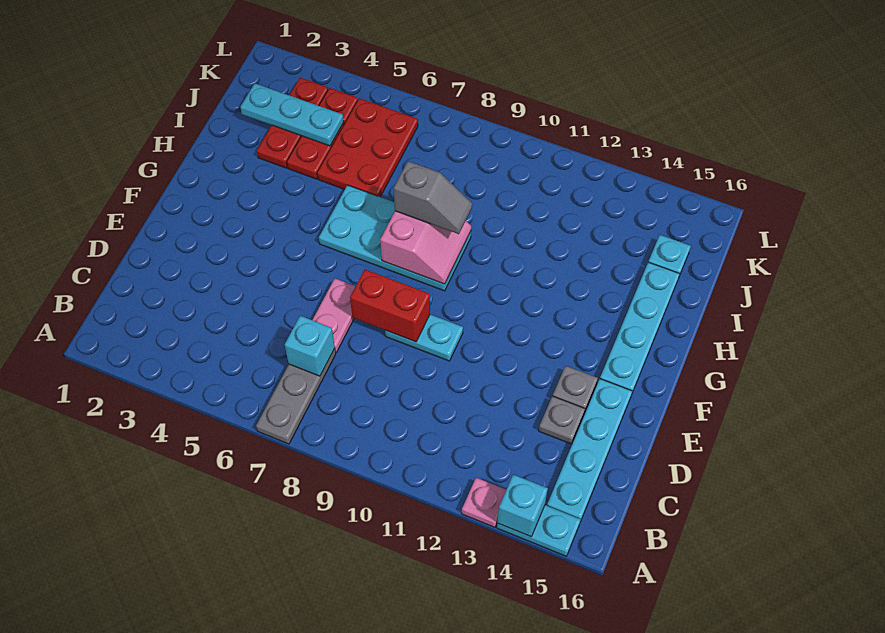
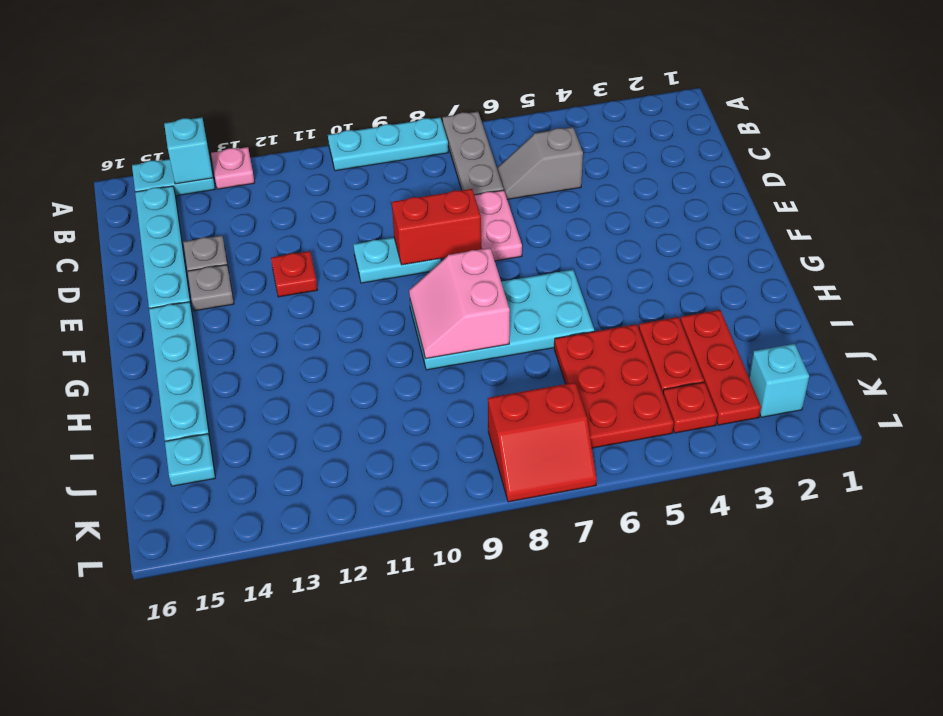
cyan brick C7 level 2 -> cyan brick K2 level 1
none -> red plate E12 level 1
grey slope H8:H9 level 3 top 8 -> grey slope C5:C6 level 1 top 5
cyan plate J2:J4 level 2 -> cyan plate A8:A10 level 1
none -> red slope K7:L8 level 1 top K

